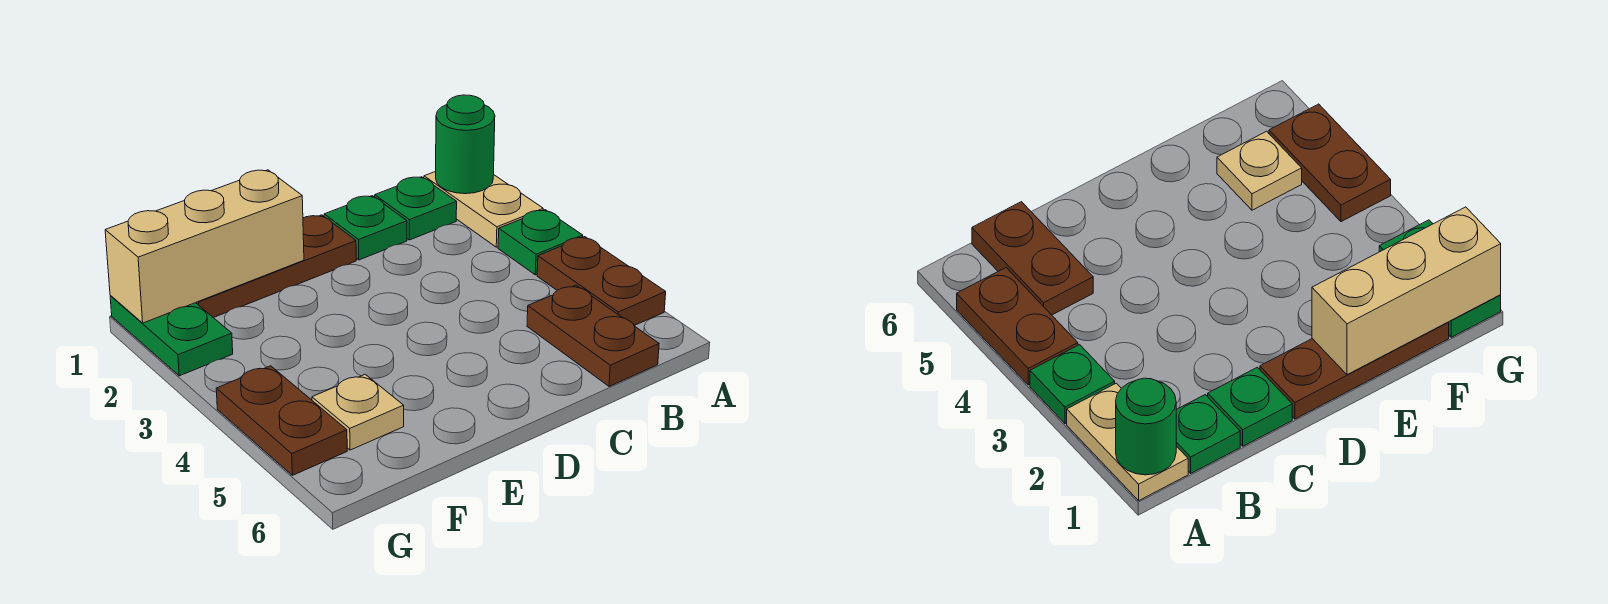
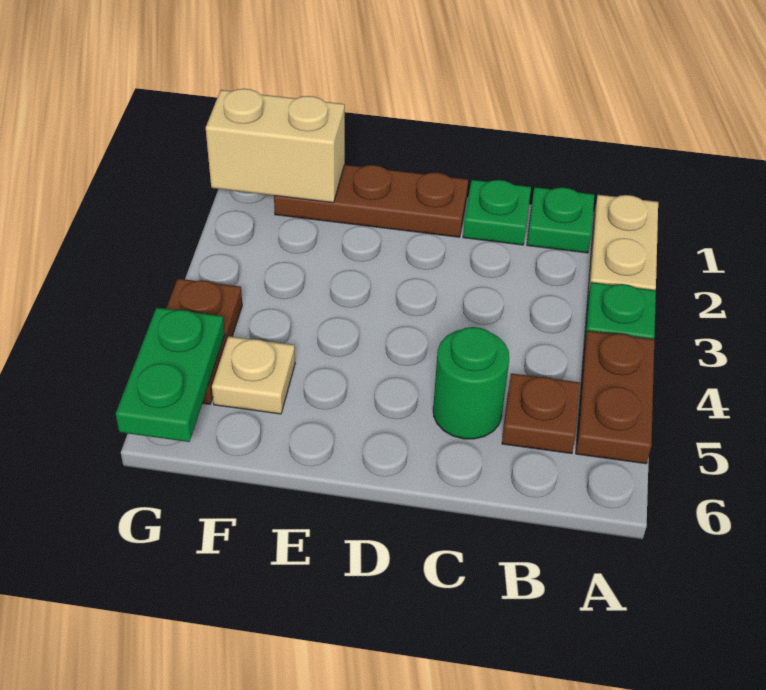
green round brick A1 level 2 -> green round brick C5 level 1
brown plate B5:B6 level 1 -> brown plate B5 level 1
tan brick E1:G1 level 2 -> tan brick F1:G1 level 2
green plate G1:G2 level 1 -> green plate G5:G6 level 2

